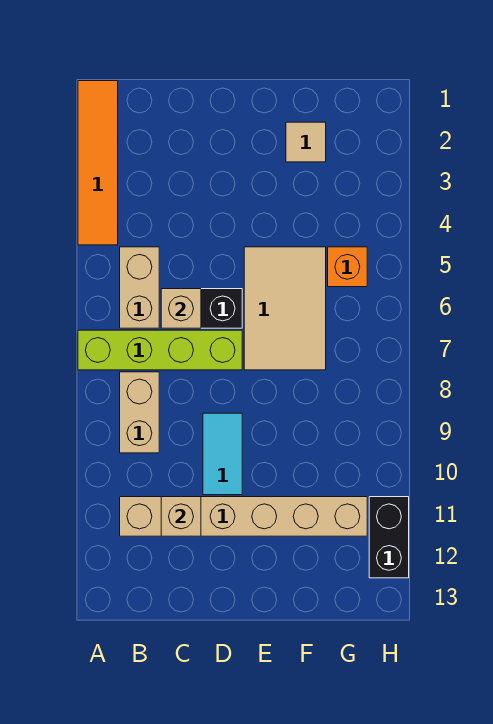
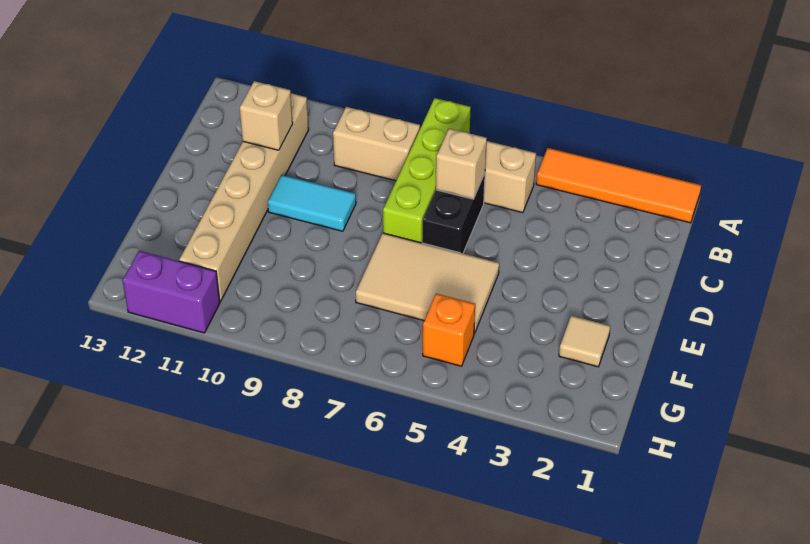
black brick H11:H12 level 1 -> purple brick H11:H12 level 1

